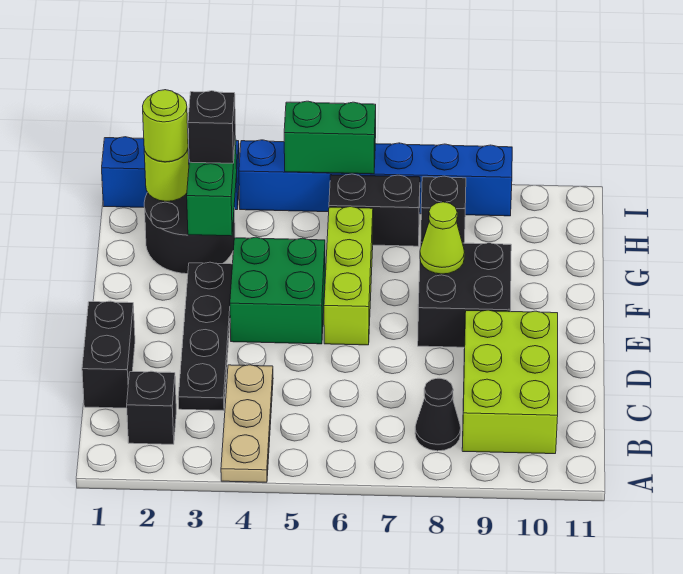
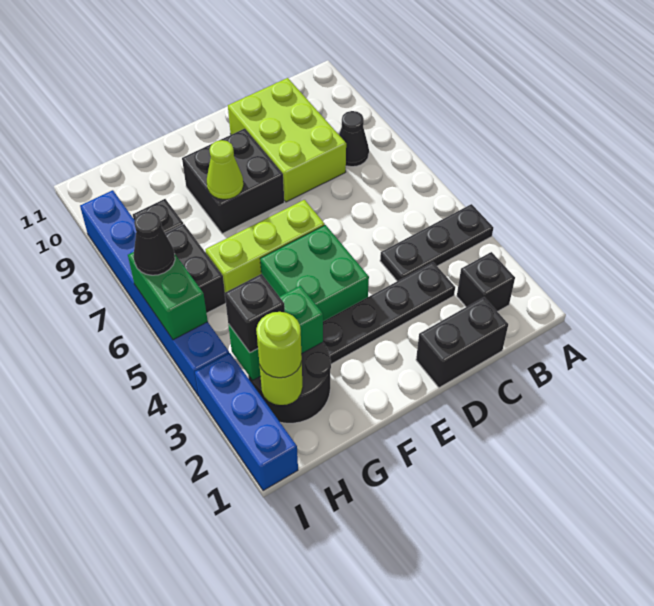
tan plate A4:C4 level 1 -> black plate A4:C4 level 1
lime brick B9:D10 level 1 -> lime brick C8:D10 level 1
none -> black cone I6 level 3

